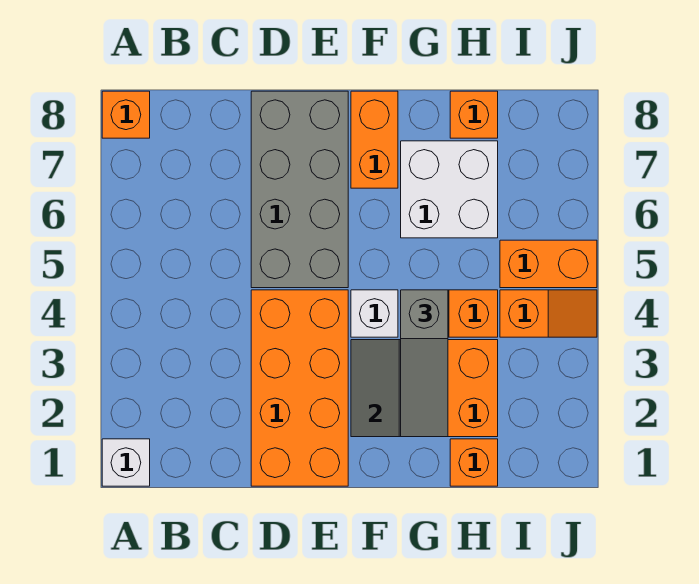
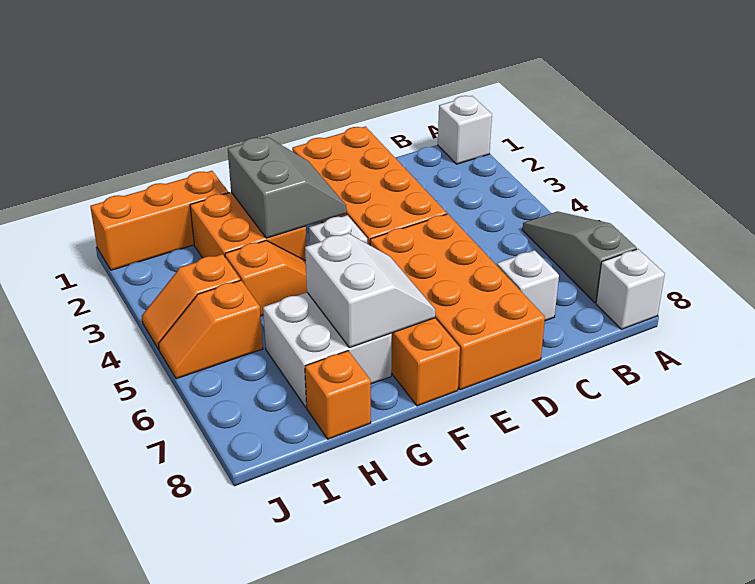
orange brick A8 level 1 -> white brick A8 level 1
none -> white brick C7 level 1
grey brick D5:E8 level 1 -> orange brick D5:E8 level 1
none -> white slope F6:G7 level 2 top G
grey slope G2:G4 level 3 top 4 -> grey slope A5:A7 level 1 top 7
orange brick H1 level 1 -> orange brick H1:J1 level 1
orange brick I5:J5 level 1 -> orange slope I5:J5 level 1 top I

